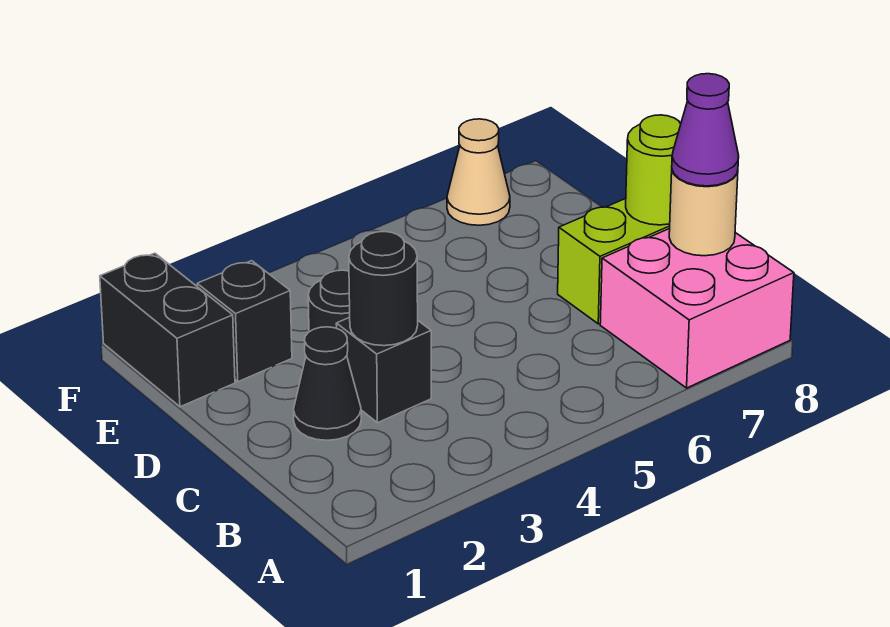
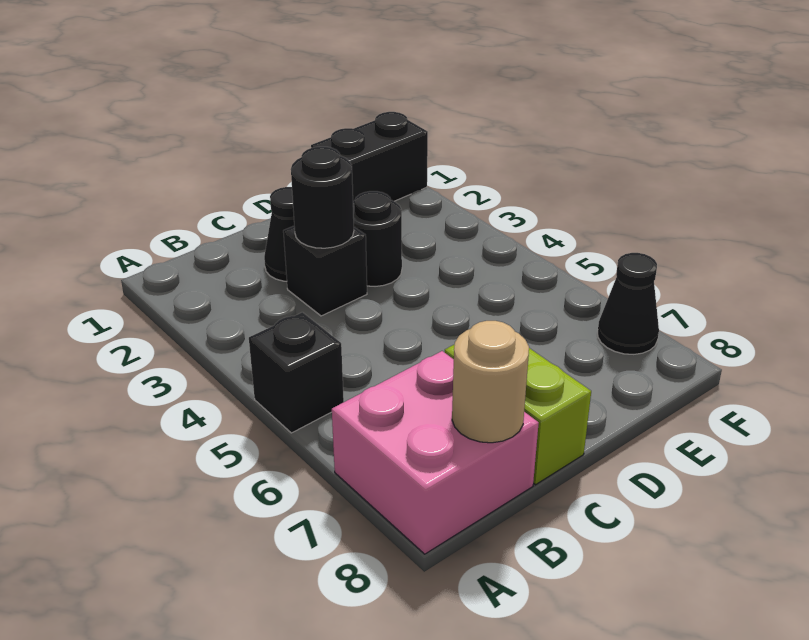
purple cone B8 level 3 -> none
lime round brick C8 level 2 -> none
black brick E2 level 1 -> black brick A5 level 1
tan cone F7 level 1 -> black cone F7 level 1

